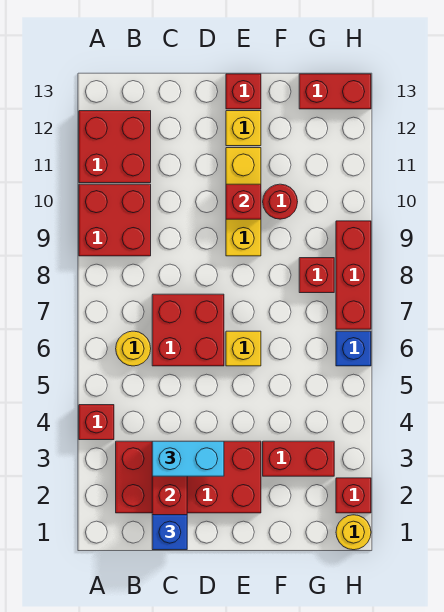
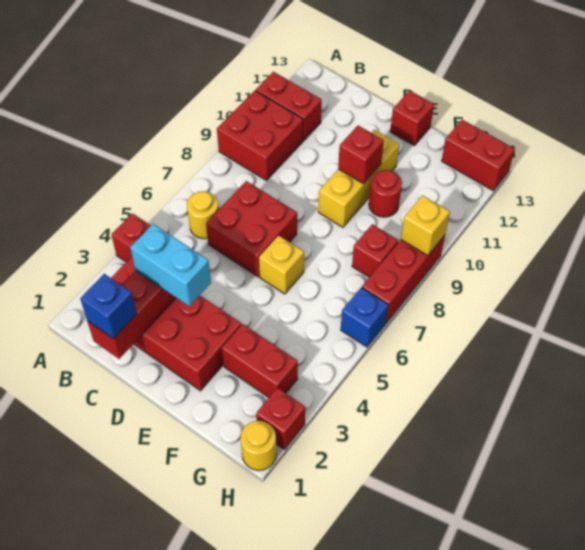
red brick A11:B12 level 1 -> red brick A11:B11 level 1
yellow brick E12 level 1 -> yellow brick H9 level 2

